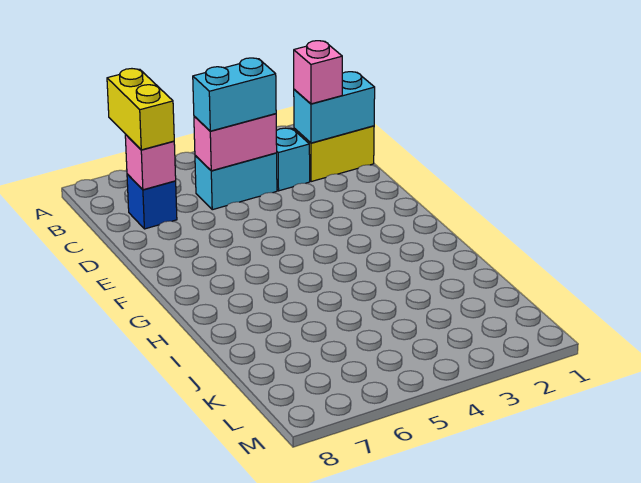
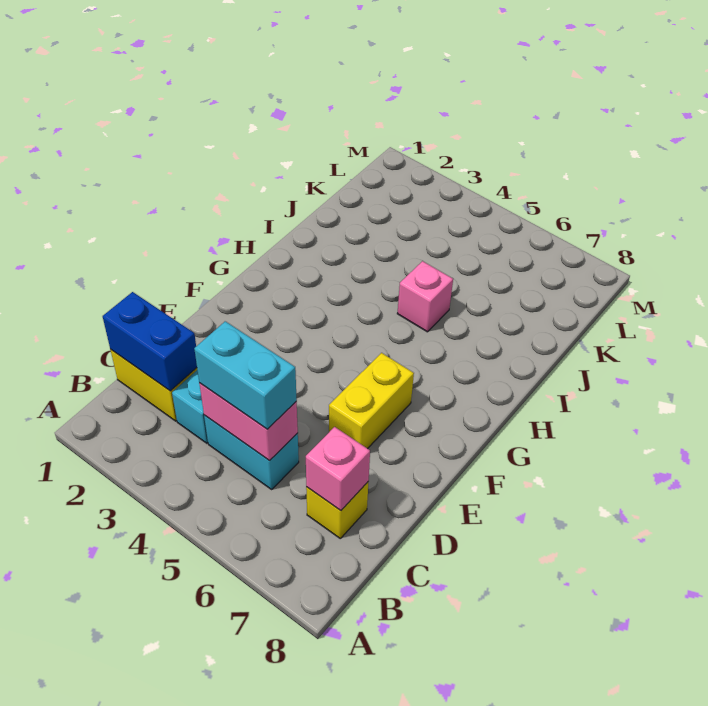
yellow brick B7:C7 level 3 -> yellow brick E6:F6 level 1
cyan brick C1:C2 level 2 -> blue brick C1:C2 level 2
pink brick C2 level 3 -> pink brick I5 level 1
blue brick C7 level 1 -> yellow brick C7 level 1

